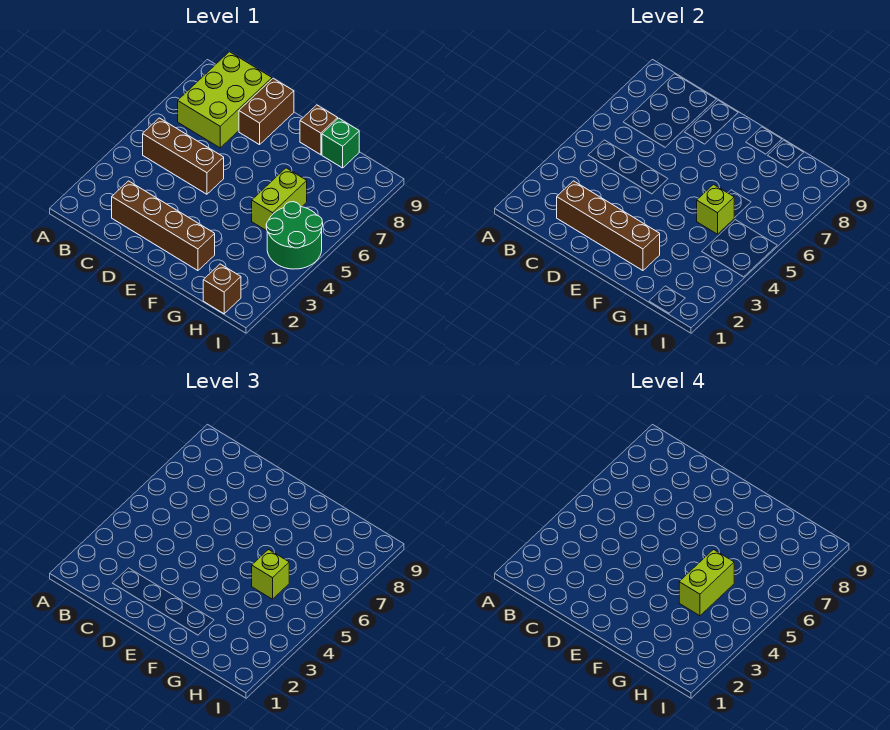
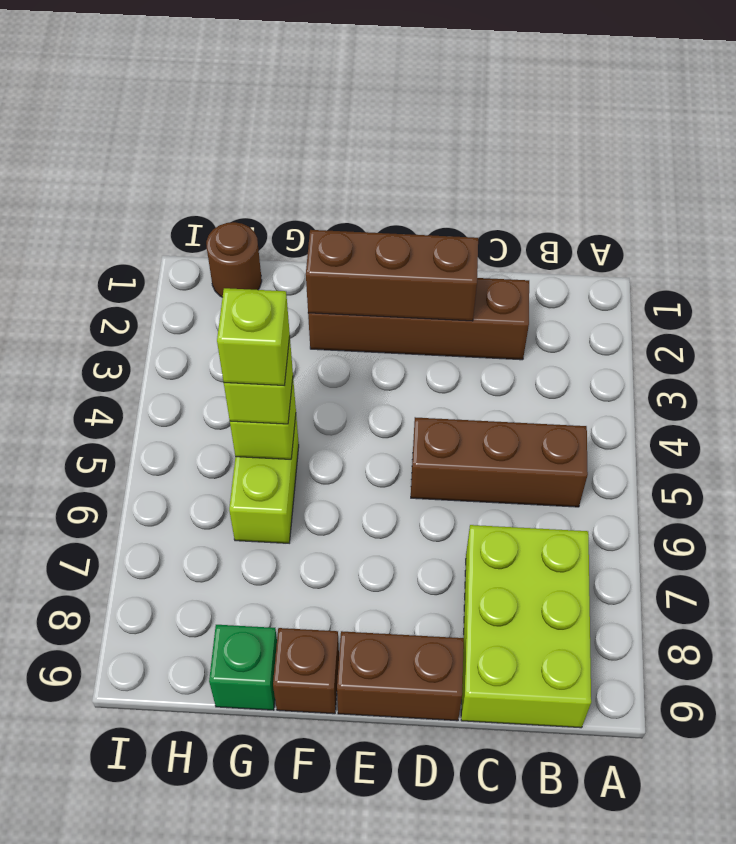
brown brick C2:F2 level 2 -> brown brick D2:F2 level 2
brown brick D8:D9 level 1 -> brown brick D9:E9 level 1
lime brick G4:G5 level 4 -> lime brick G5 level 4
brown brick H1 level 1 -> brown round brick H1 level 1
green round brick H4:I5 level 1 -> none

